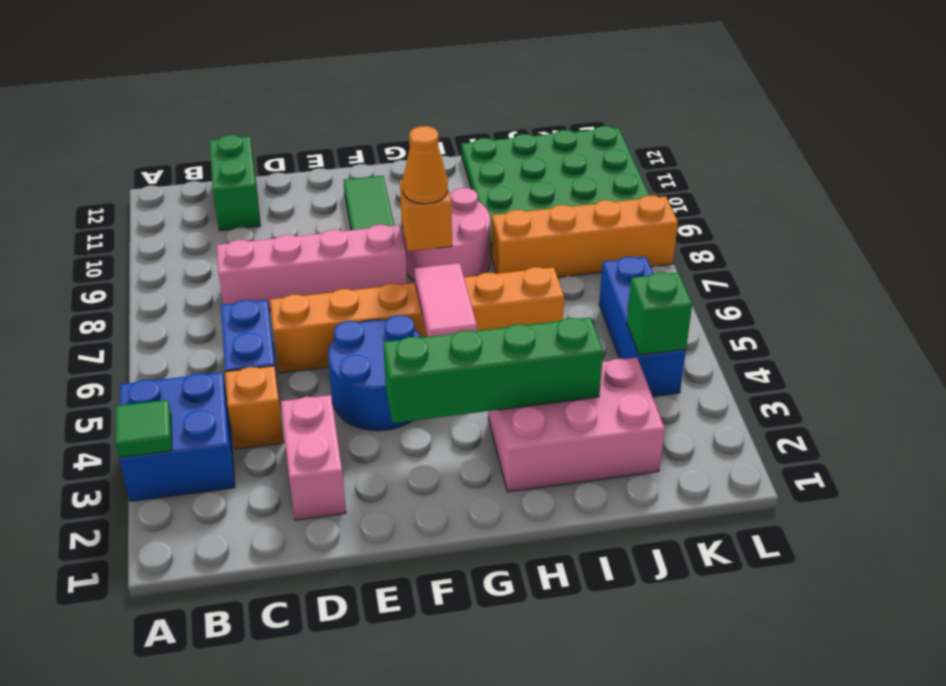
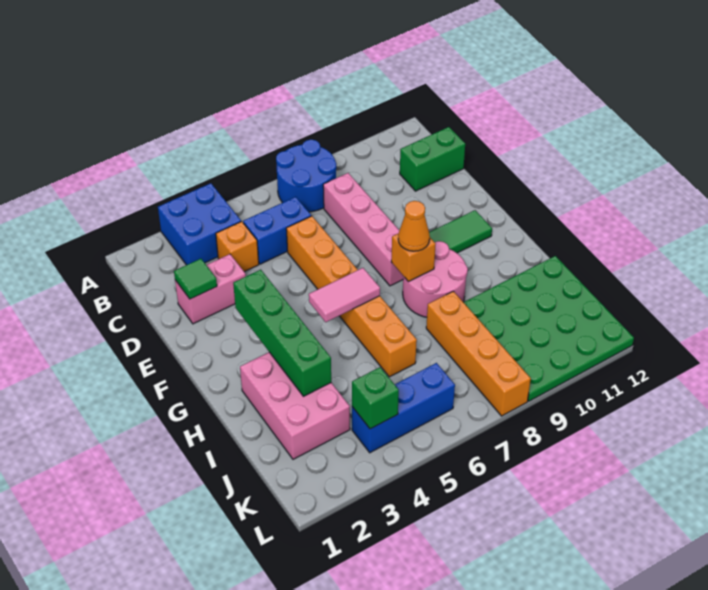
green tile A3 level 2 -> green tile D2 level 2
blue round brick E4:F5 level 1 -> blue round brick A7:B8 level 1

